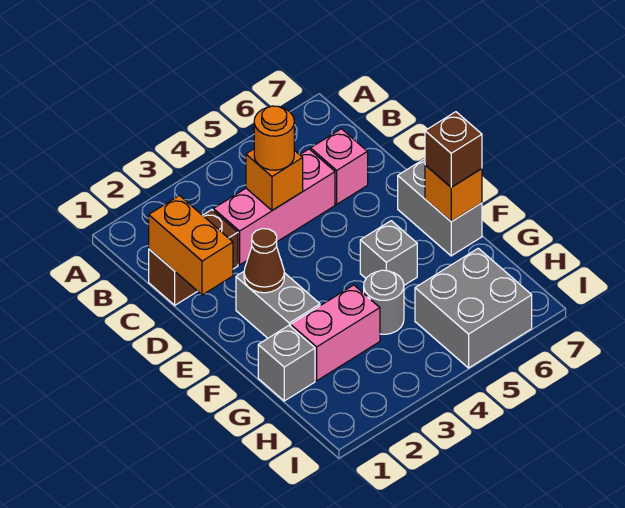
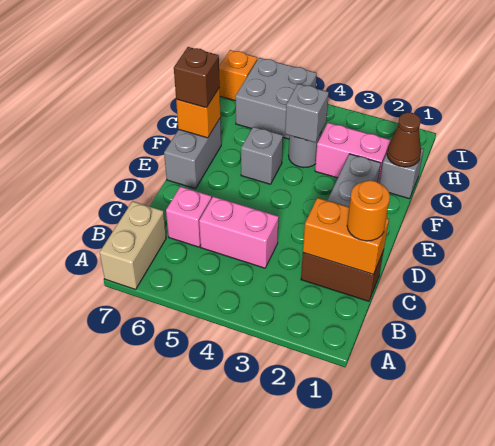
none -> tan brick A7:B7 level 1
orange brick C1:D1 level 2 -> orange brick C1:C2 level 2
pink brick C3:C5 level 1 -> pink brick C4:C5 level 1
orange brick C4 level 2 -> orange brick I7 level 1
orange round brick C4 level 3 -> orange round brick C1 level 3
brown cone E2 level 2 -> brown cone G1 level 2
none -> grey brick G4 level 2

